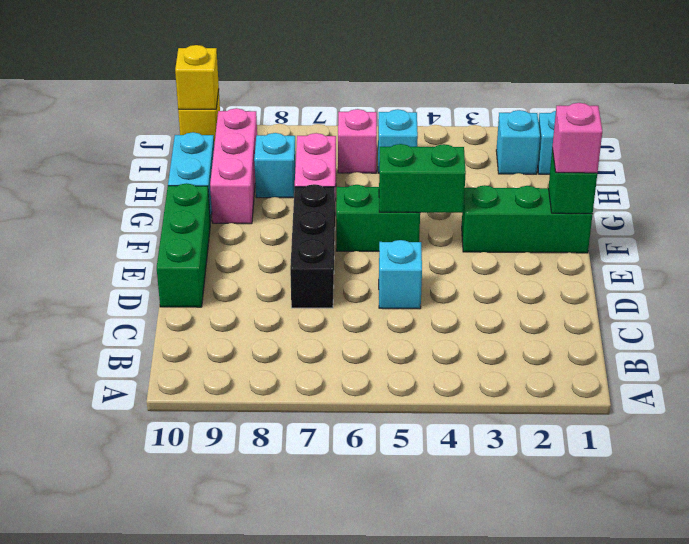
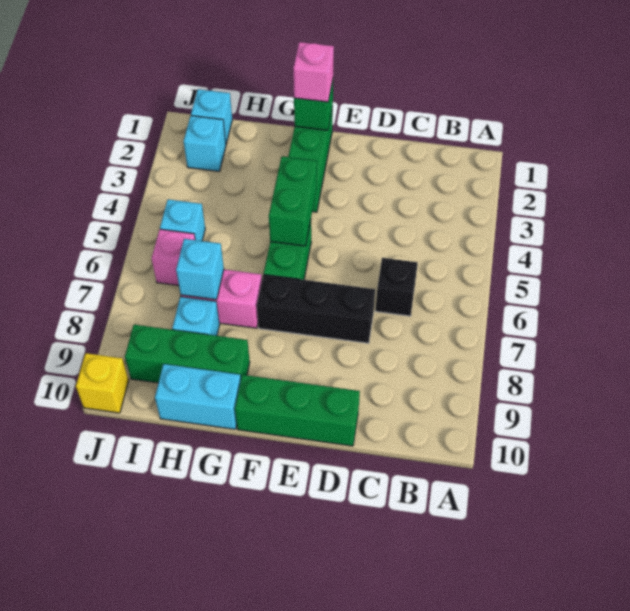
none -> black brick C6 level 1
cyan brick D5 level 1 -> cyan brick H7 level 2
pink brick G9:I9 level 1 -> green brick G9:I9 level 1
yellow brick J10 level 2 -> none

